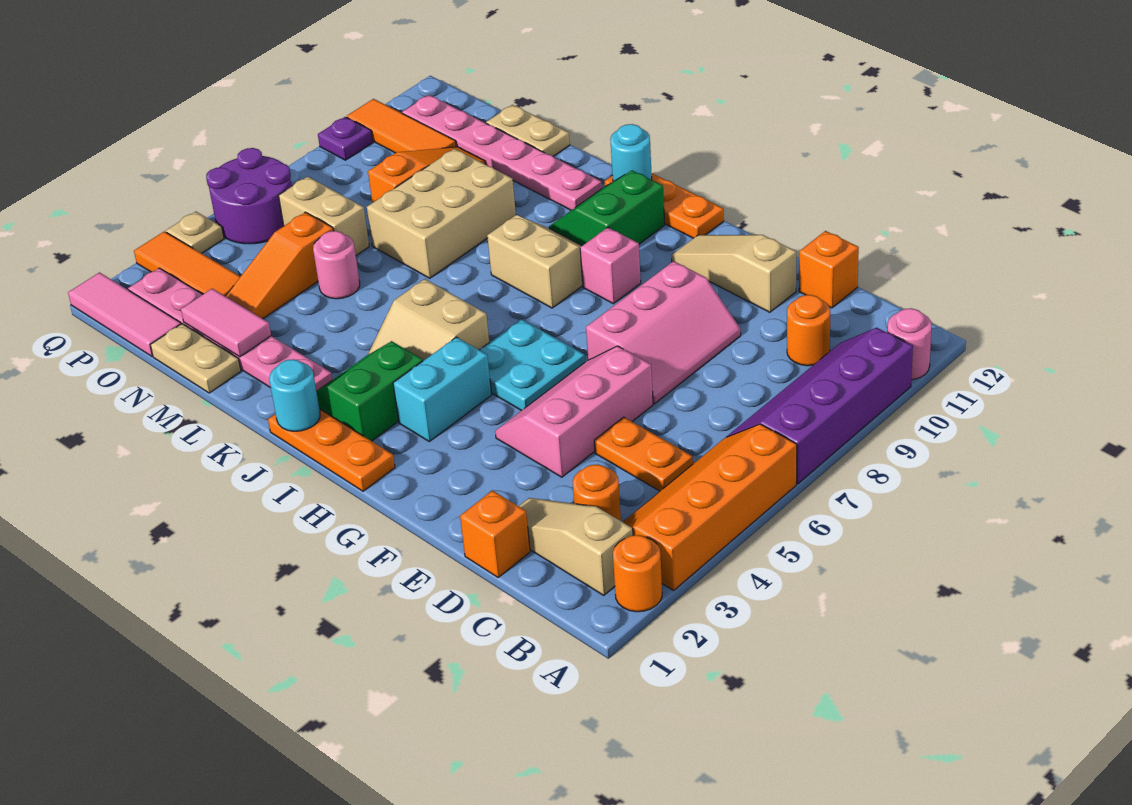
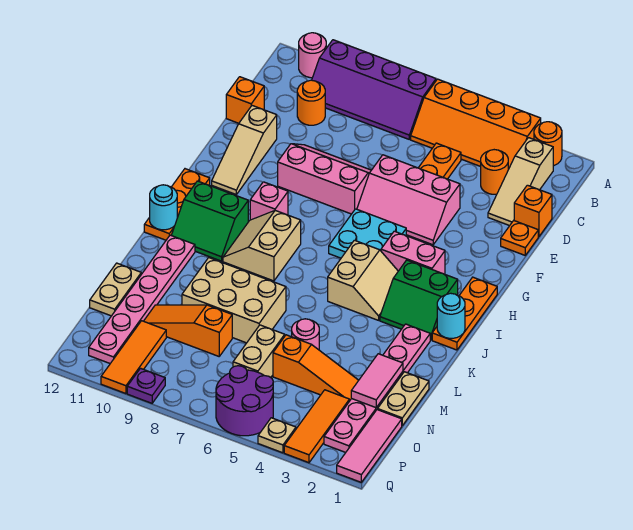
none -> orange plate E1 level 1
cyan brick H3:H4 level 1 -> pink brick H3:H4 level 1

